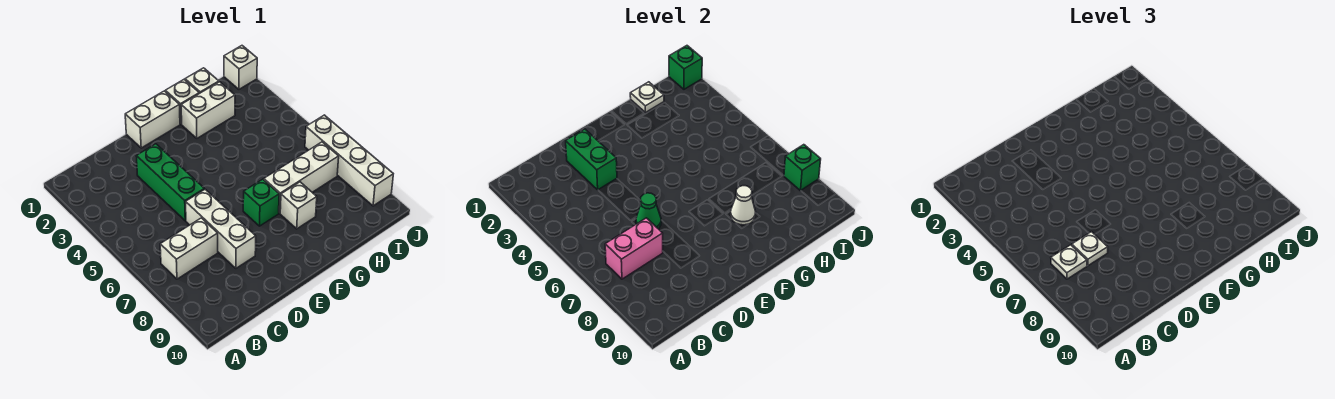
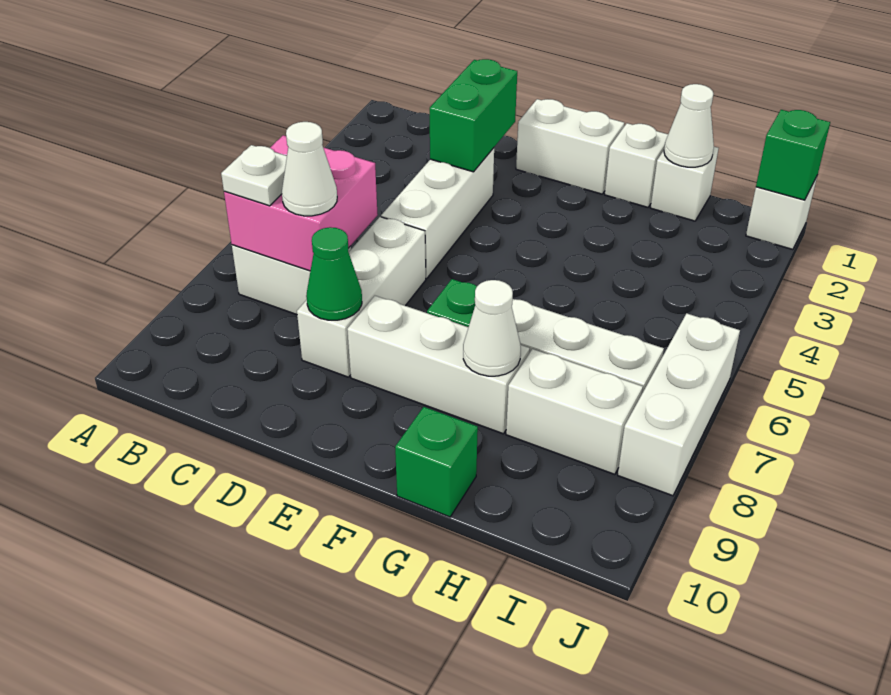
pink brick B7:C7 level 2 -> pink brick B6:C7 level 2
white plate C7 level 3 -> white cone C7 level 3
green brick D3:D5 level 1 -> white brick D3:D5 level 1
green cone D6 level 2 -> green cone D8 level 2
white brick G2:H2 level 1 -> white brick H8:I8 level 1
white brick G8 level 1 -> white brick E8:G8 level 1
white plate H1 level 2 -> white cone H1 level 2
white brick J6:J9 level 1 -> white brick J6:J8 level 1
green brick J8 level 2 -> green brick G10 level 1

